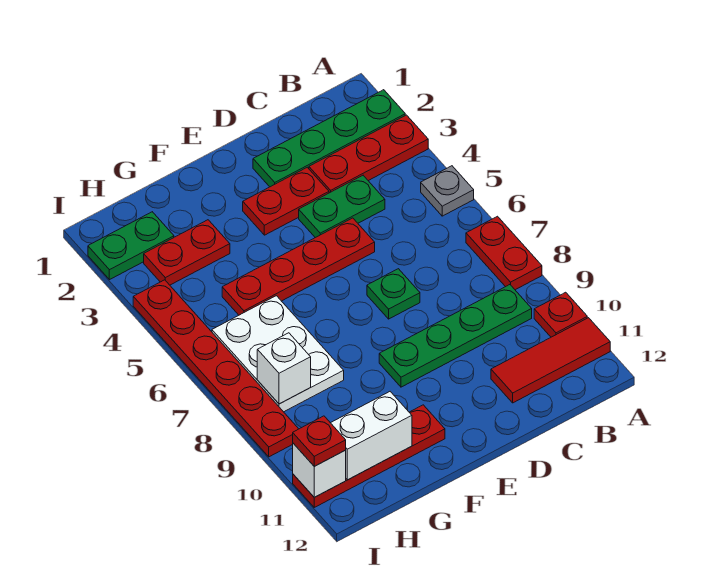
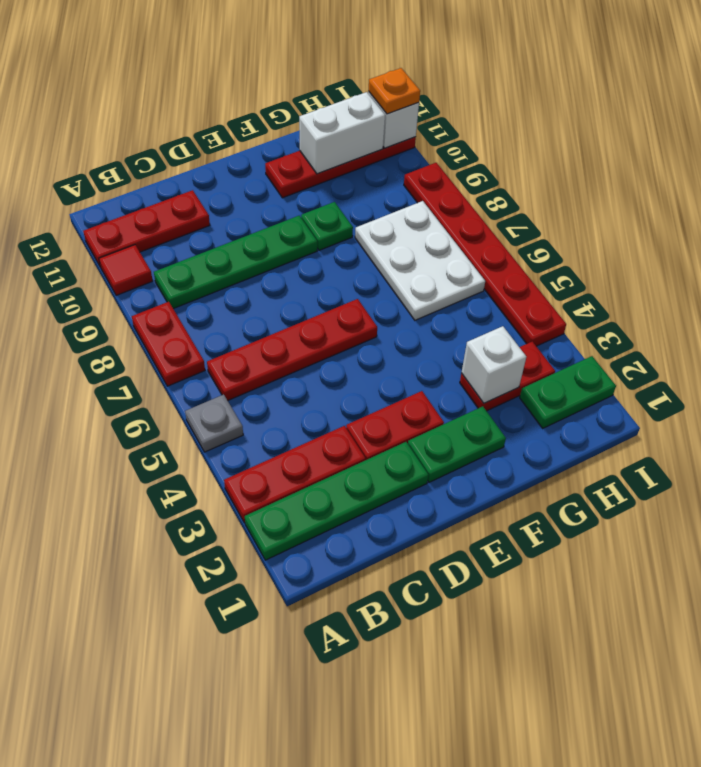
red plate A10 level 1 -> red tile A10 level 1
red tile A11:C11 level 1 -> red plate A11:C11 level 1
green plate C4:D4 level 1 -> green plate E2:F2 level 1
red plate D5:G5 level 1 -> red plate B6:E6 level 1
green plate D7 level 1 -> green plate F9 level 1
white brick H8 level 2 -> white brick G3 level 2
red plate I11 level 3 -> orange plate I11 level 3

